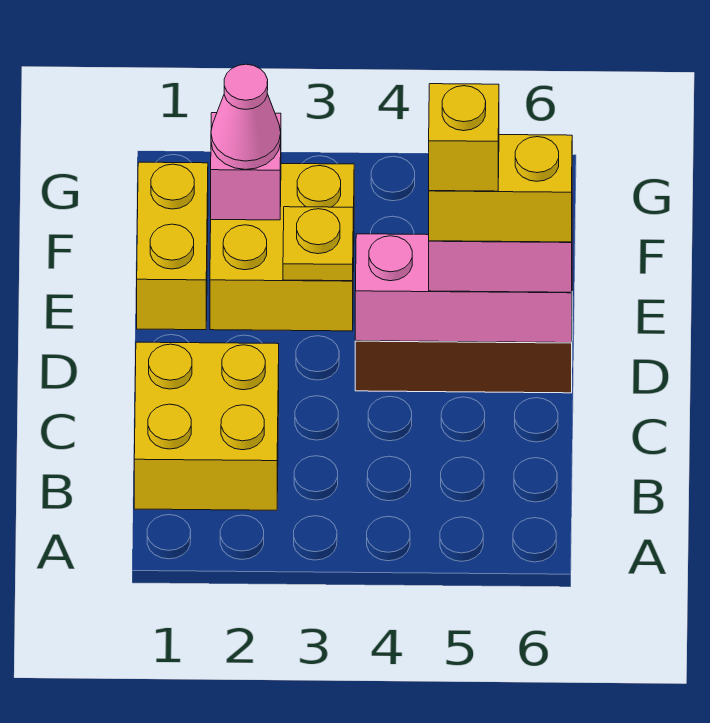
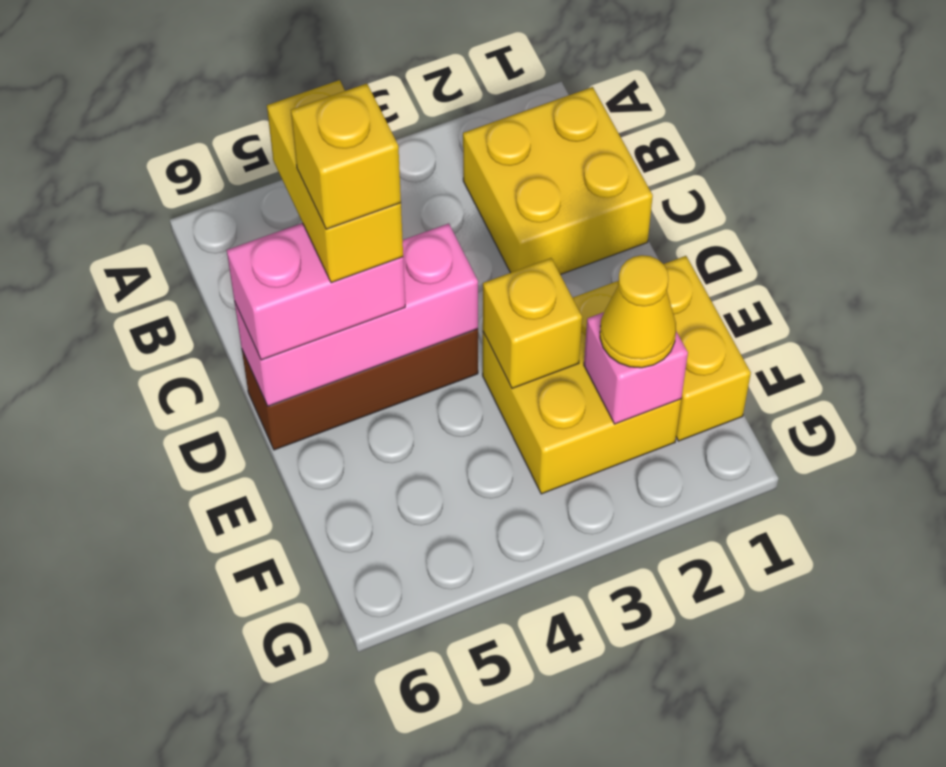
yellow brick D5:D6 level 4 -> yellow brick C5:D5 level 4
yellow plate E3 level 2 -> yellow brick E3 level 2
pink cone F2 level 3 -> yellow cone F2 level 3

